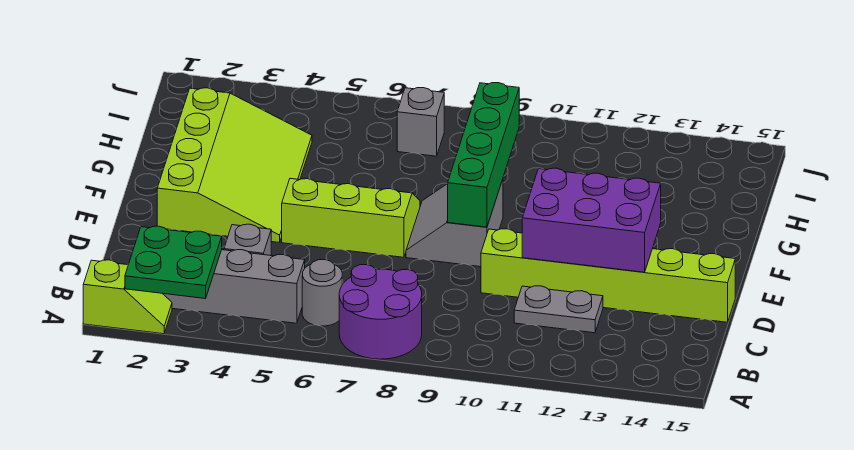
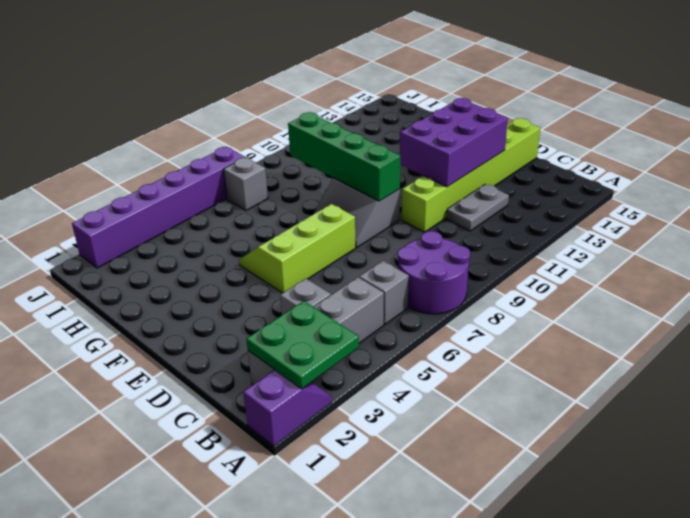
lime slope A1:A2 level 1 top 1 -> purple slope A1:A2 level 1 top 1
grey round brick B6 level 1 -> grey brick B6 level 1
lime slope E2:H4 level 1 top 2 -> none
none -> purple brick J2:J7 level 1

